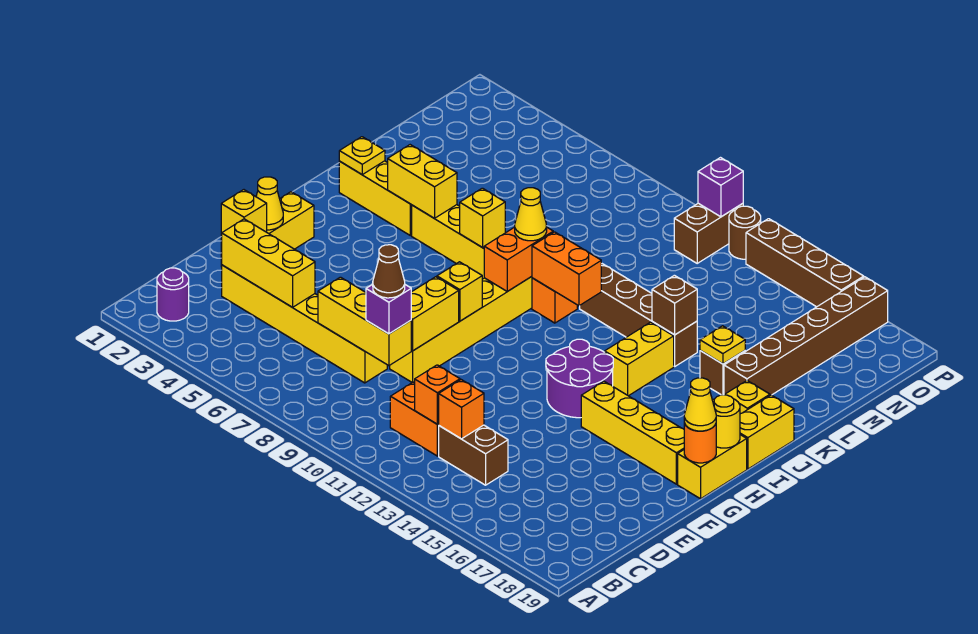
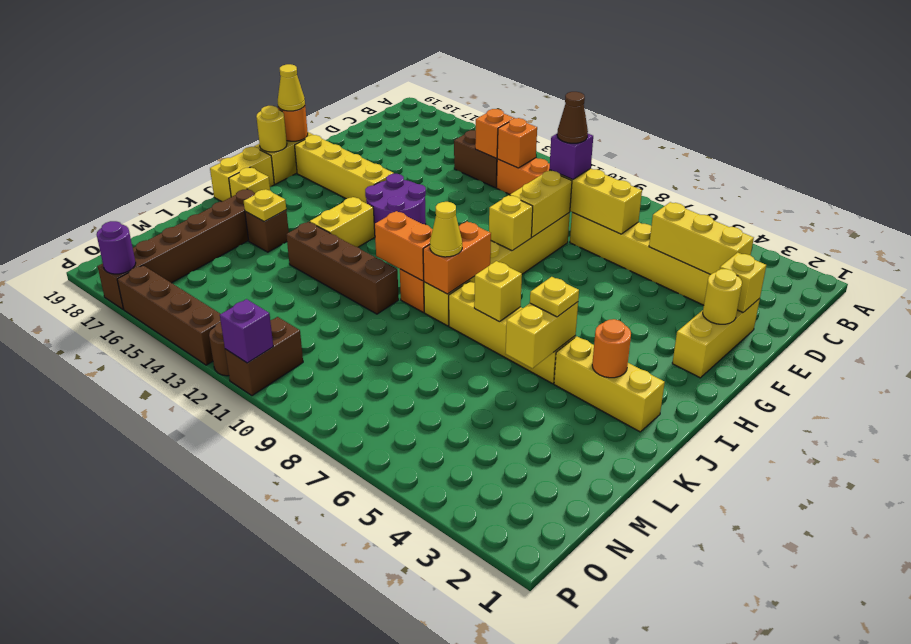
purple round brick B2 level 1 -> purple round brick P17 level 2
yellow cone F2 level 2 -> yellow round brick F2 level 2
yellow plate J2 level 2 -> yellow plate J5 level 3
none -> orange round brick J3 level 2
yellow brick J4:J5 level 2 -> yellow brick J5:K5 level 2
brown brick K14 level 2 -> none

